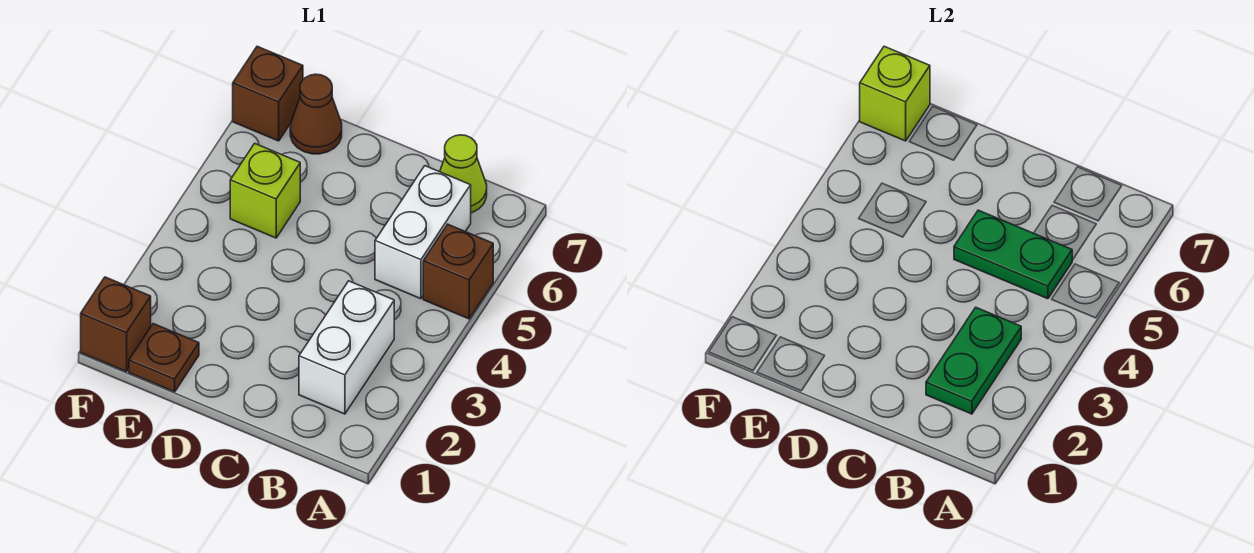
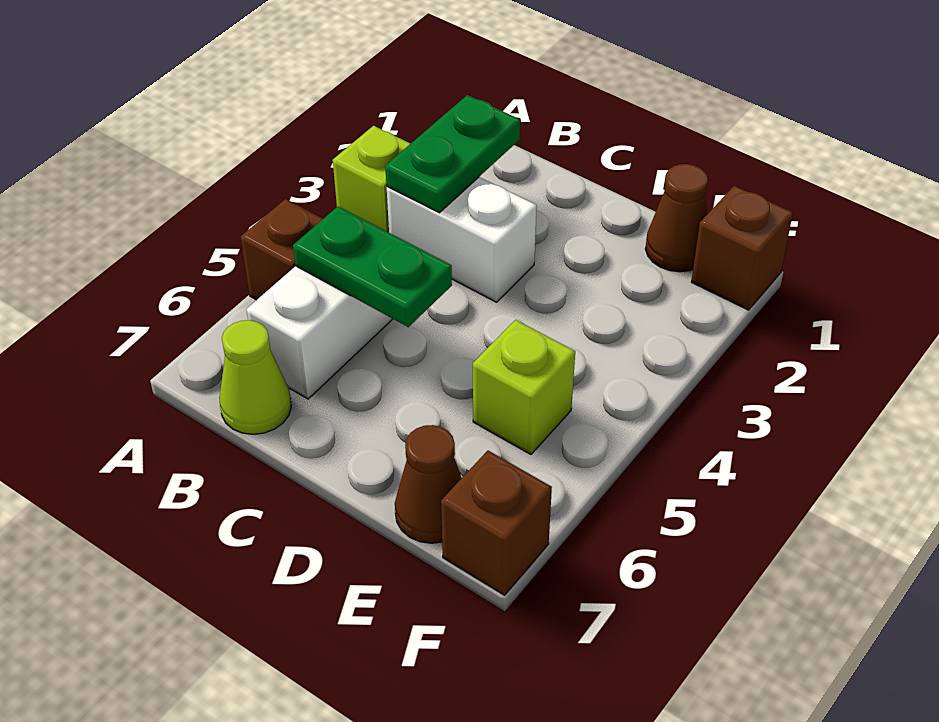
white brick B2:B3 level 1 -> white brick B3:C3 level 1
brown plate E1 level 1 -> brown cone E1 level 1
lime brick F7 level 2 -> lime brick A3 level 1

